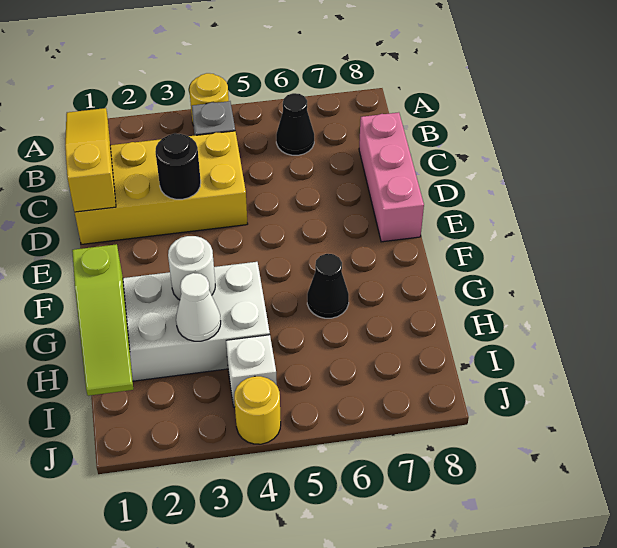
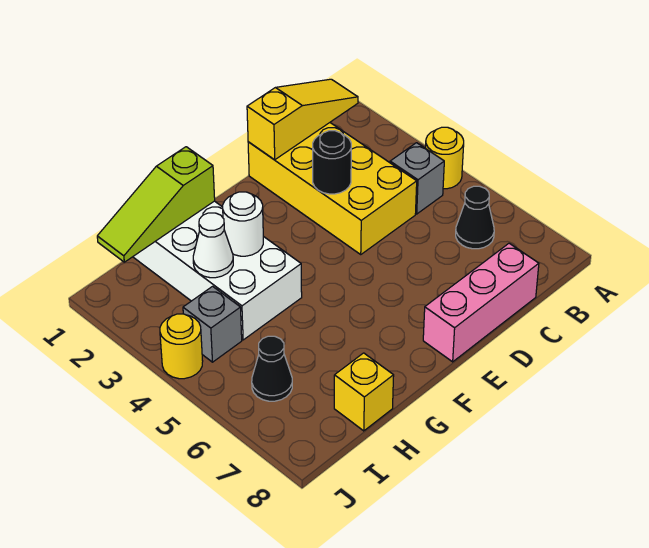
black cone G6 level 1 -> black cone I6 level 1
none -> yellow brick H8 level 1
white brick I4 level 1 -> grey brick I4 level 1

